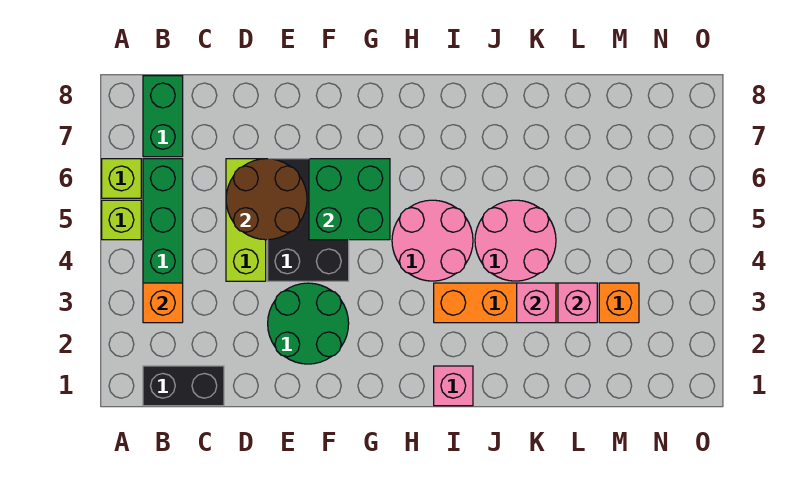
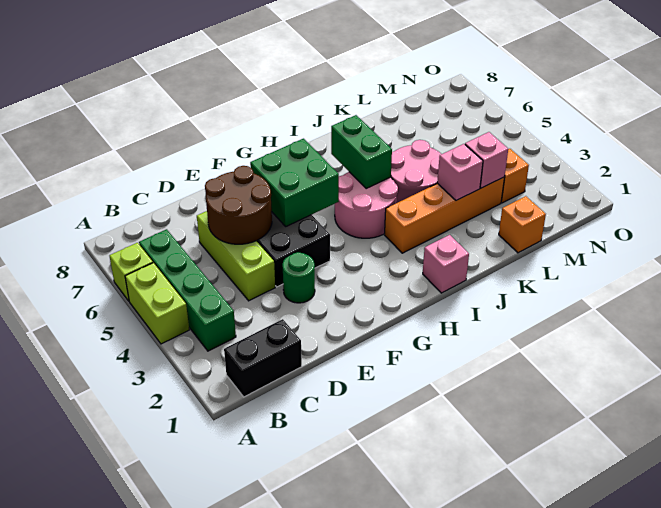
lime brick A5 level 1 -> lime brick A4:A5 level 1
orange brick B3 level 2 -> orange brick L1 level 1
green brick B7:B8 level 1 -> green brick I5:I6 level 2
green round brick E2:F3 level 1 -> green round brick E3 level 1

